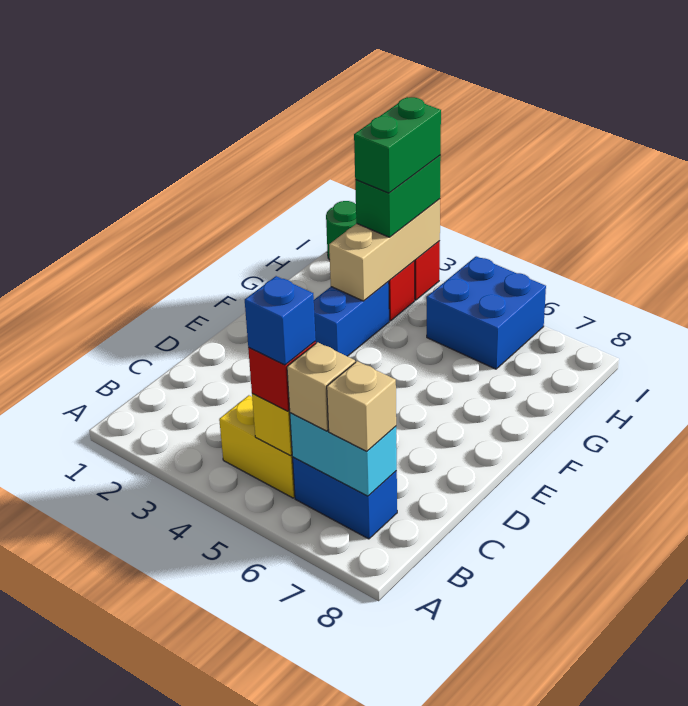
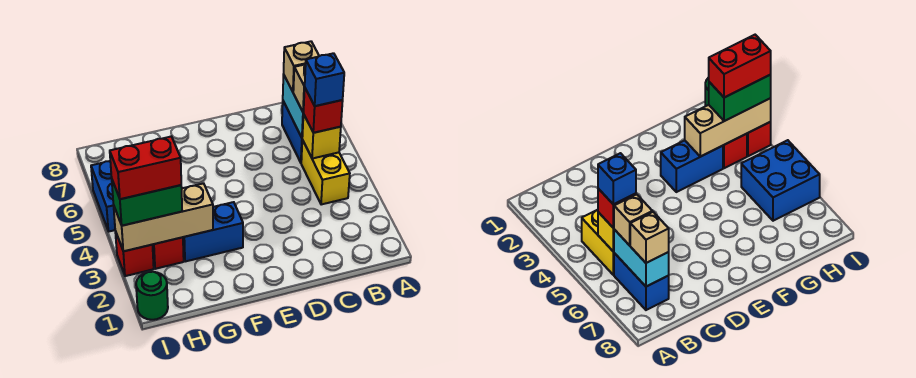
green brick H3:I3 level 4 -> red brick H3:I3 level 4

